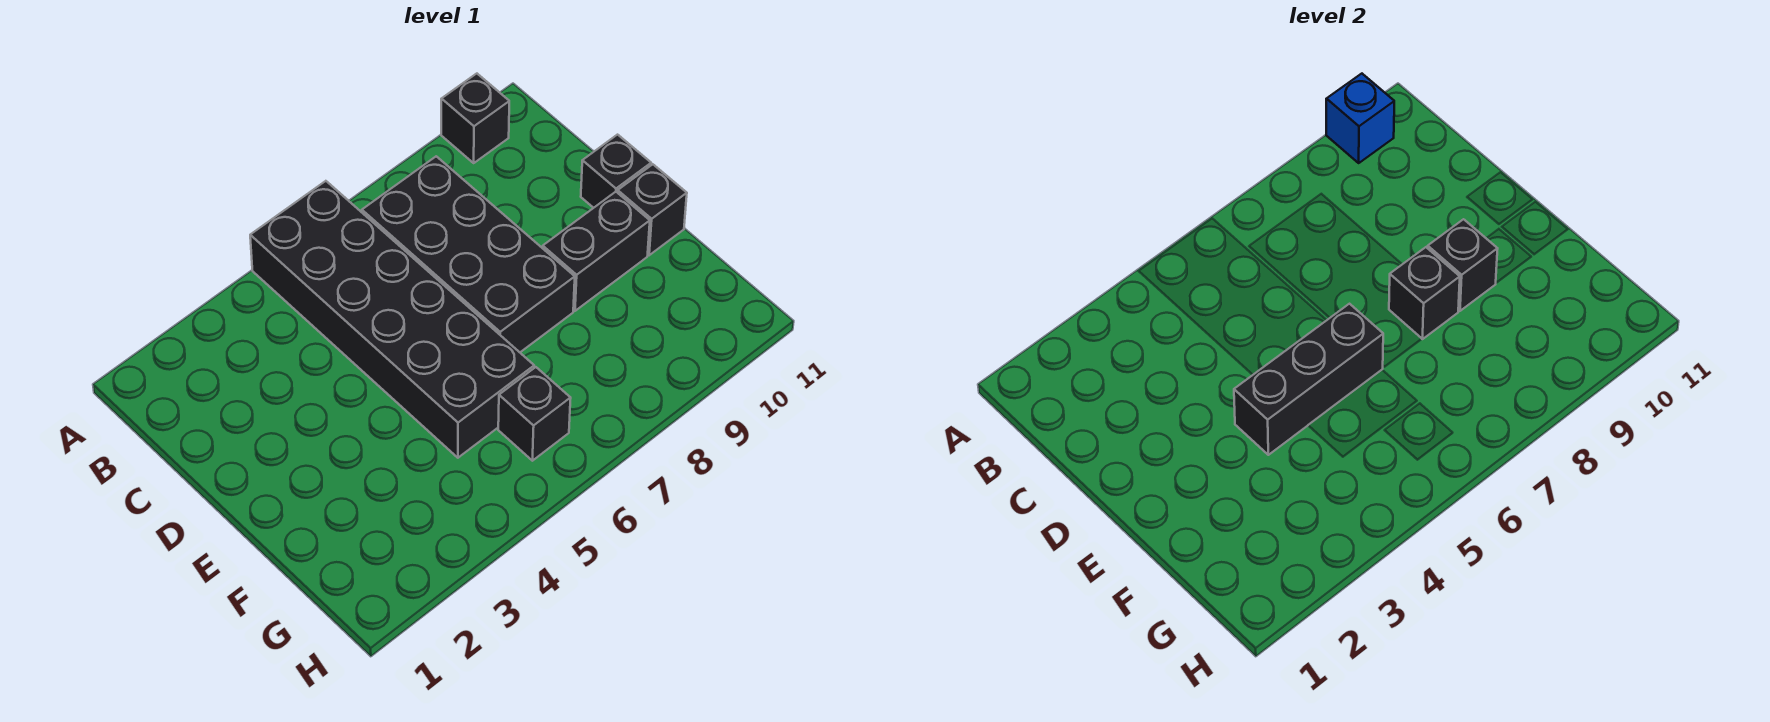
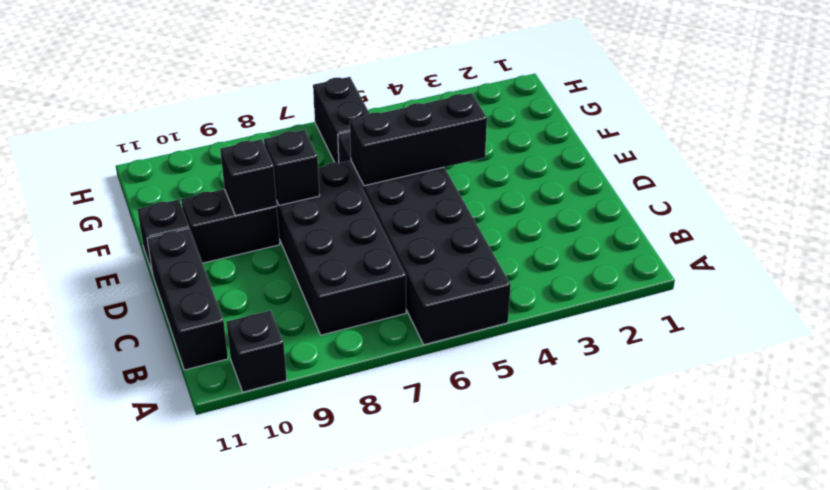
blue brick A10 level 2 -> none
black brick D11 level 1 -> black brick B11:D11 level 1
black brick G6 level 1 -> black brick G6:H6 level 1

